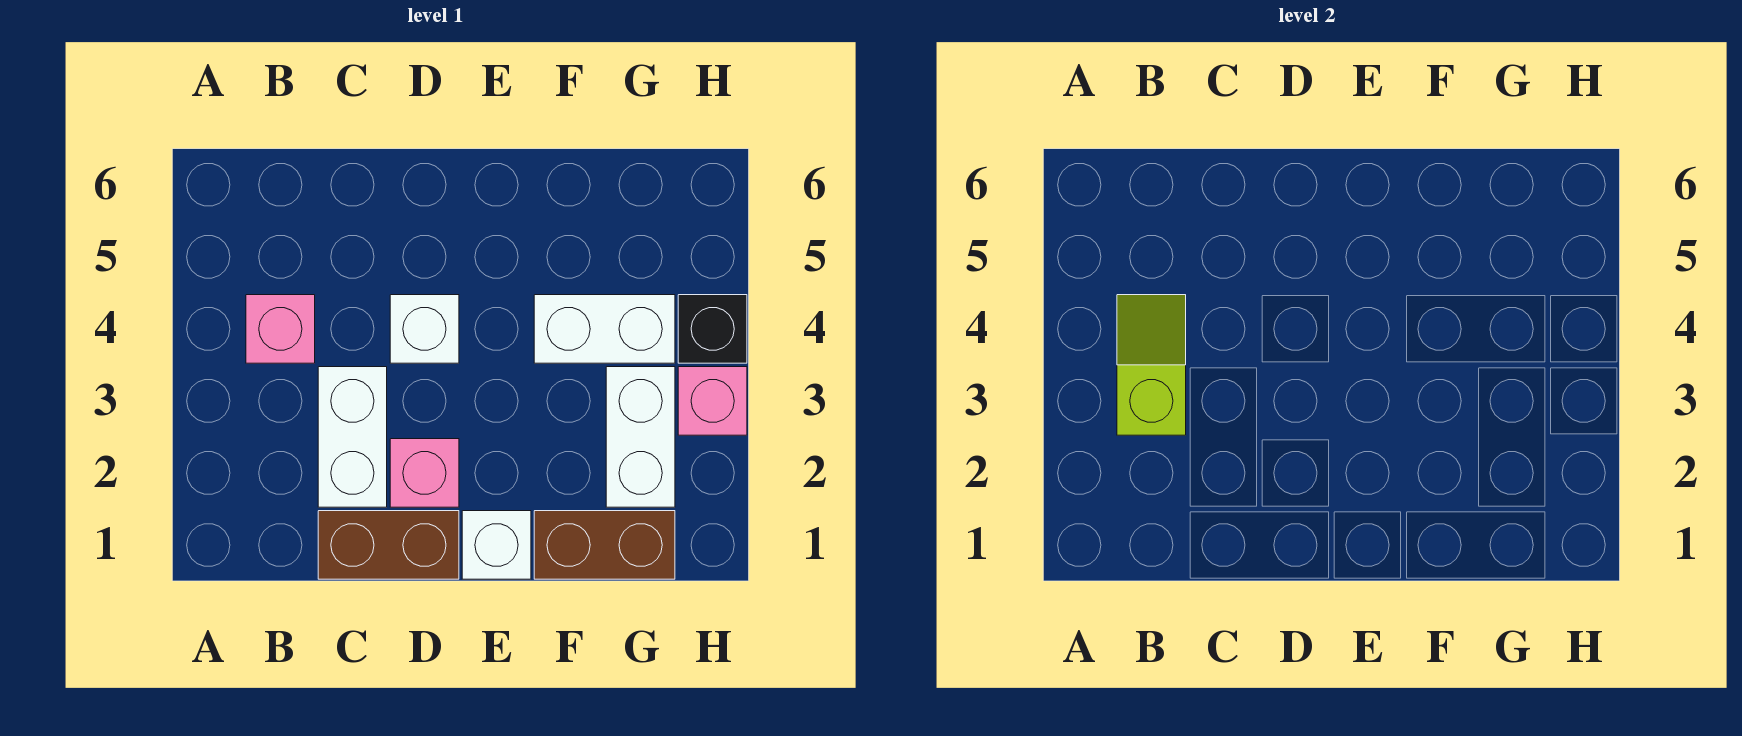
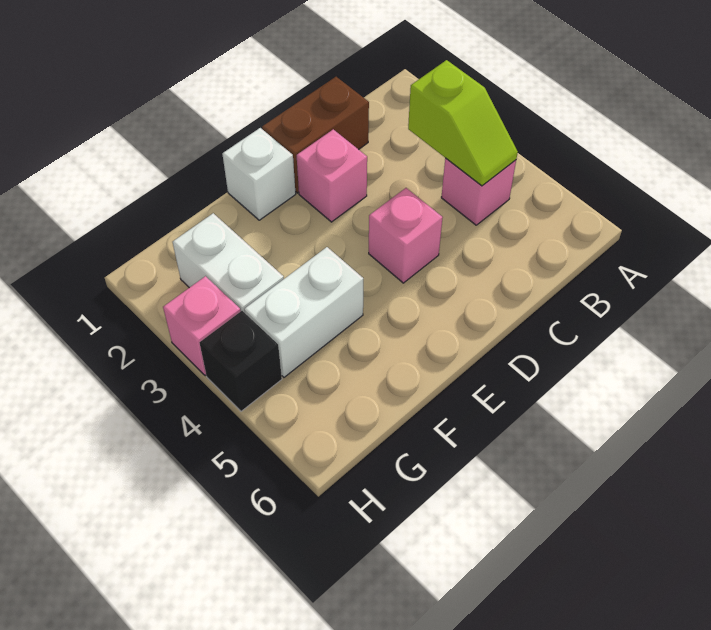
white brick C2:C3 level 1 -> none
white brick D4 level 1 -> pink brick D4 level 1
brown brick F1:G1 level 1 -> none

